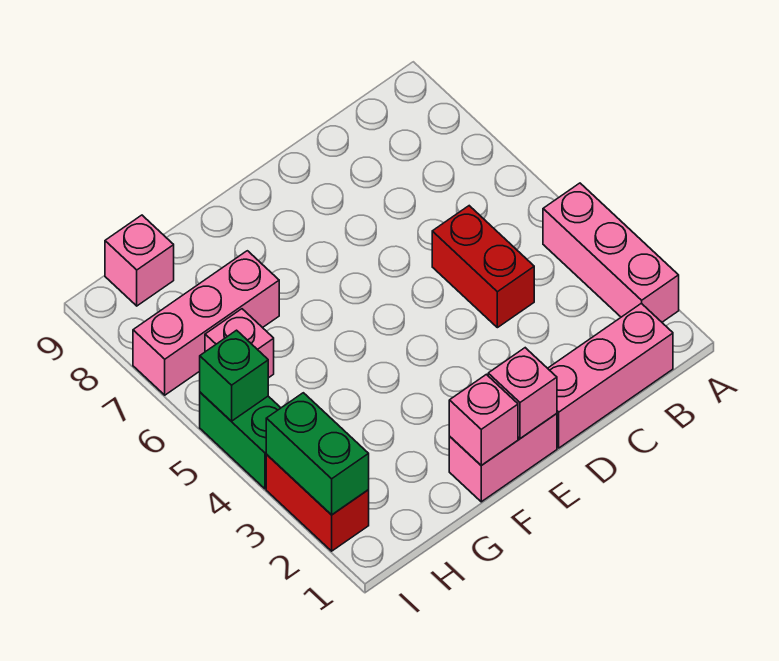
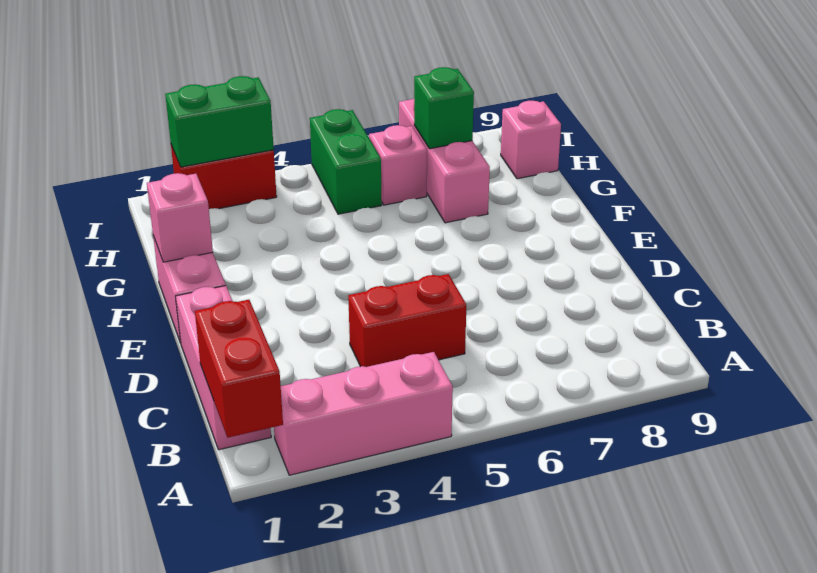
none -> red brick A1:B1 level 2
pink brick E1 level 2 -> none
green brick I4:I5 level 1 -> green brick H5:I5 level 1
green brick I5 level 2 -> green brick H7 level 2

